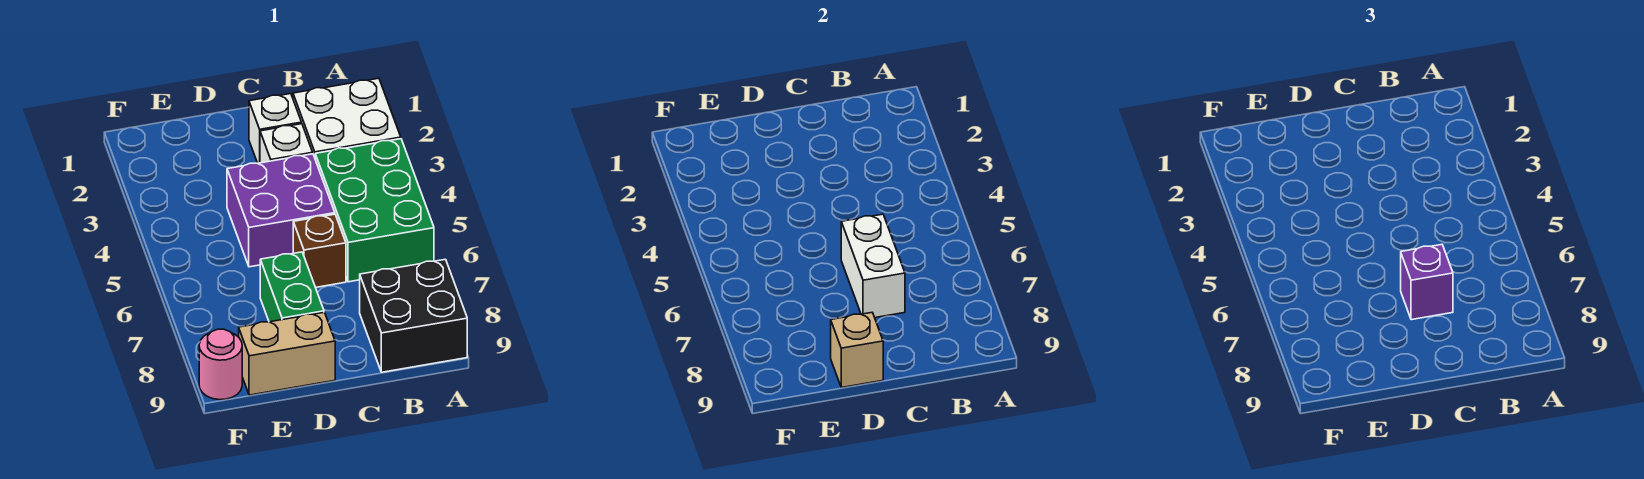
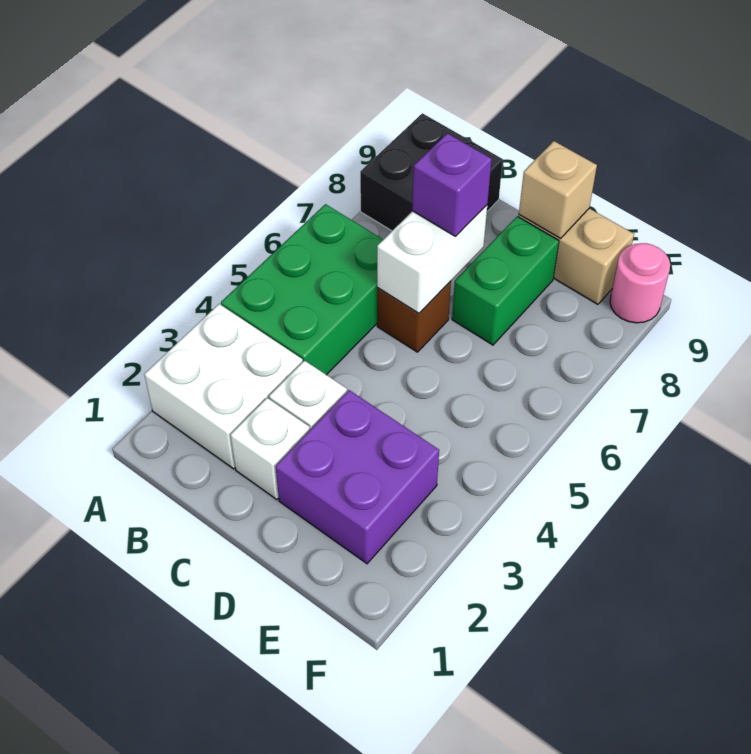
purple brick C4:D5 level 1 -> purple brick D2:E3 level 1

